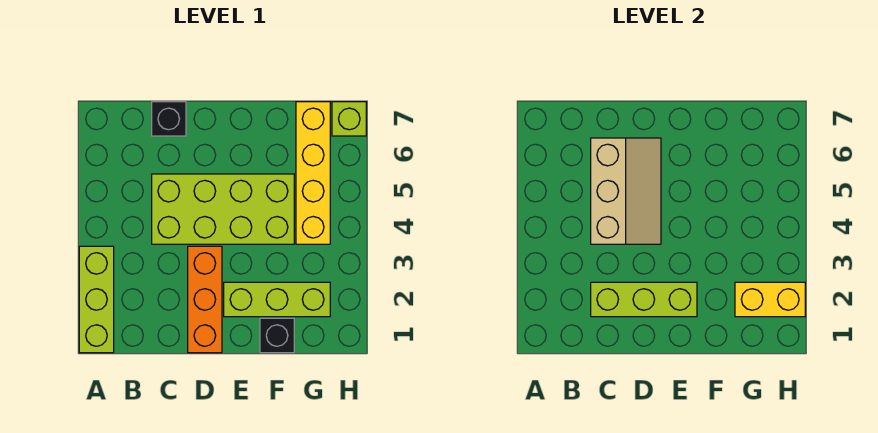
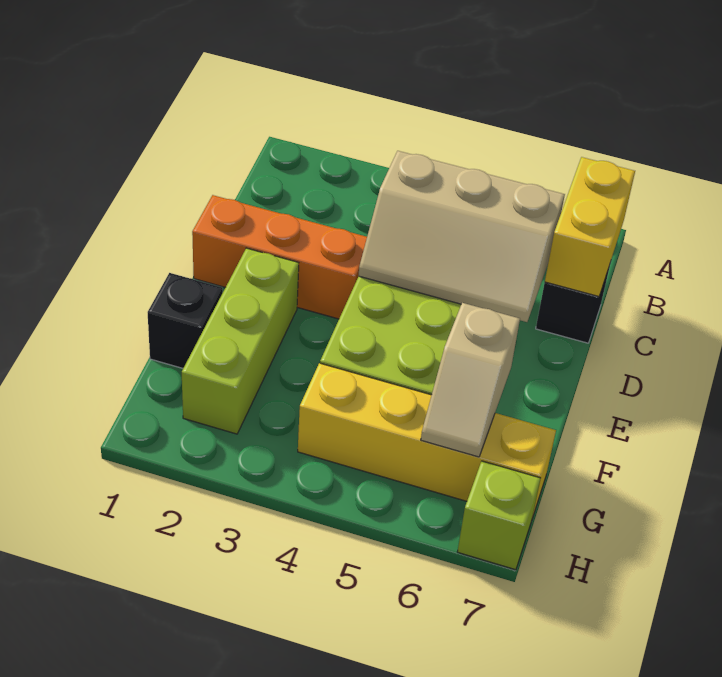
lime brick A1:A3 level 1 -> none
lime brick C2:E2 level 2 -> none
none -> tan slope F6:G6 level 2 top F
yellow brick G2:H2 level 2 -> yellow brick B7:C7 level 2

